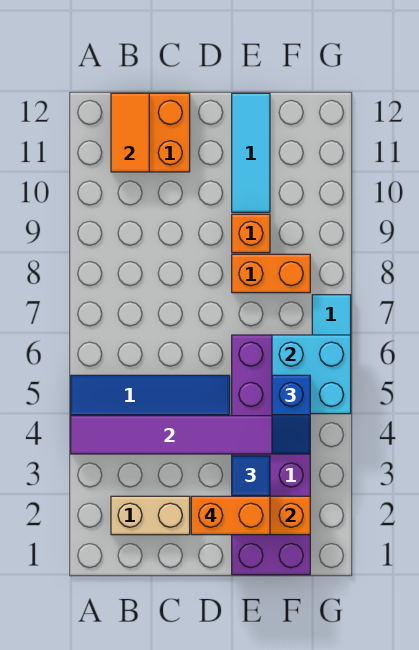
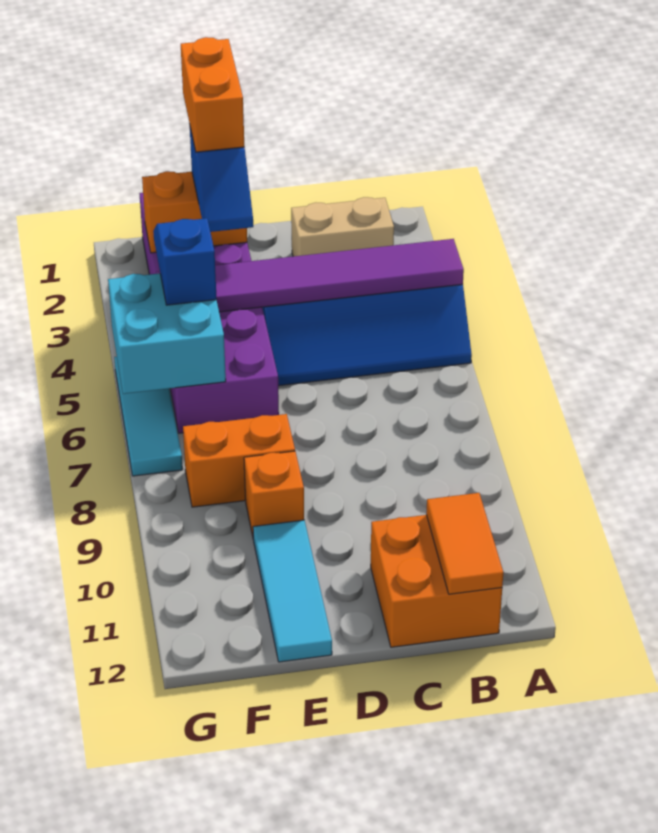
orange brick D2:E2 level 4 -> orange brick E1:E2 level 4

